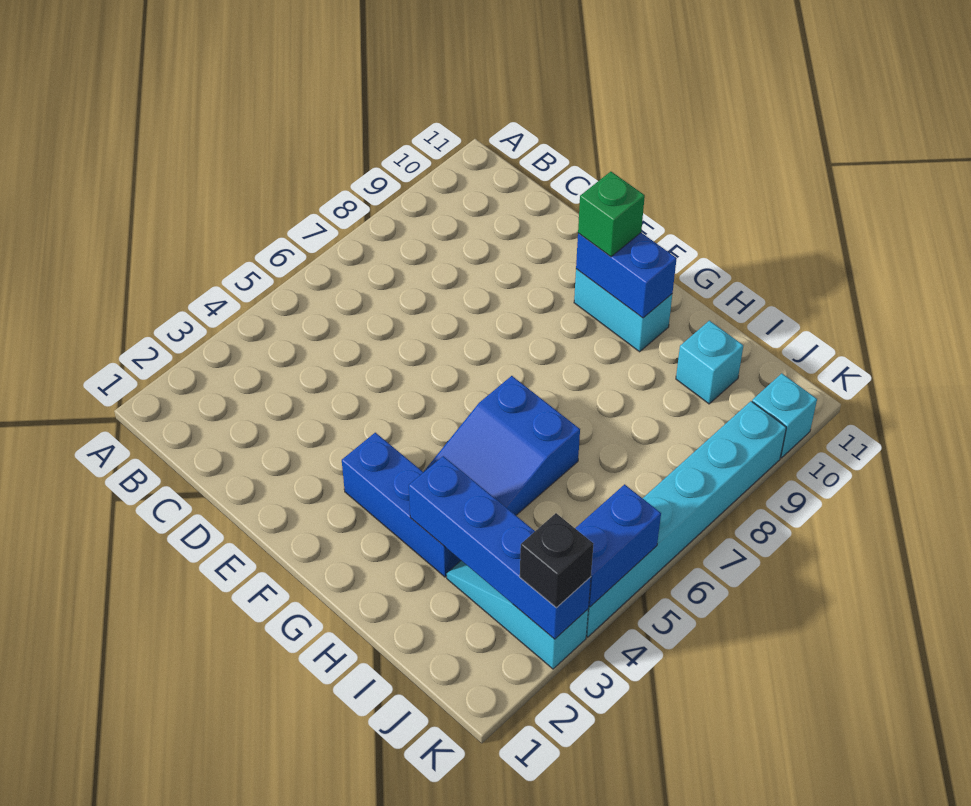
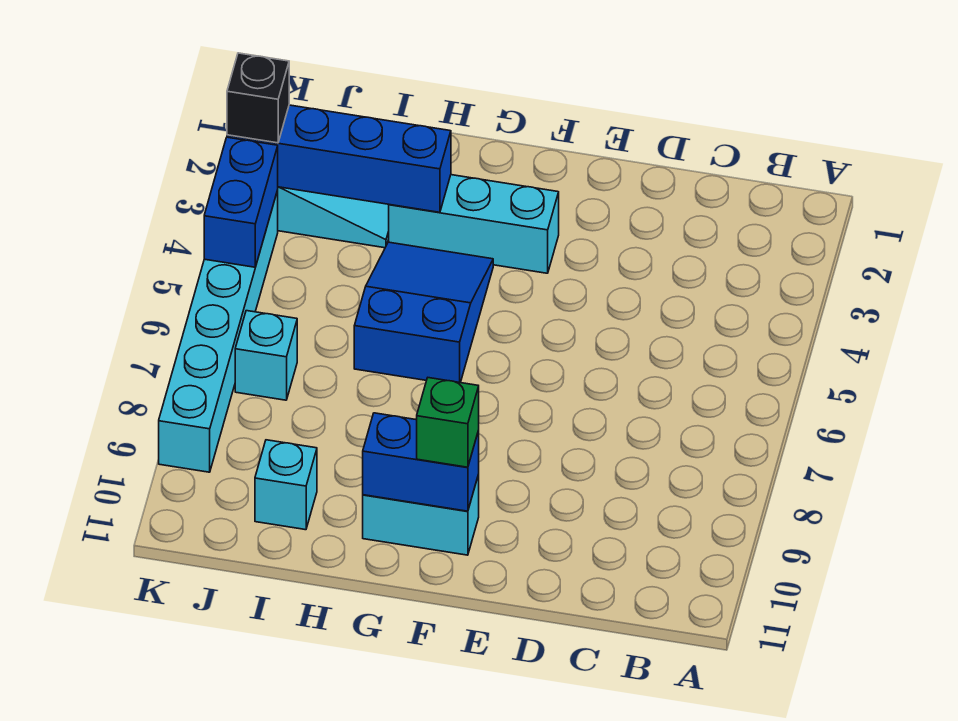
blue brick F3:H3 level 1 -> cyan brick F3:H3 level 1
cyan brick K10 level 1 -> cyan brick J7 level 1

